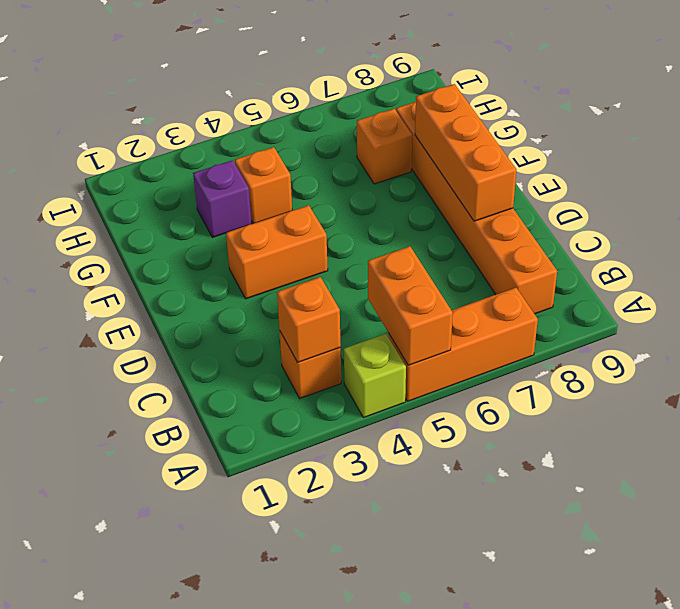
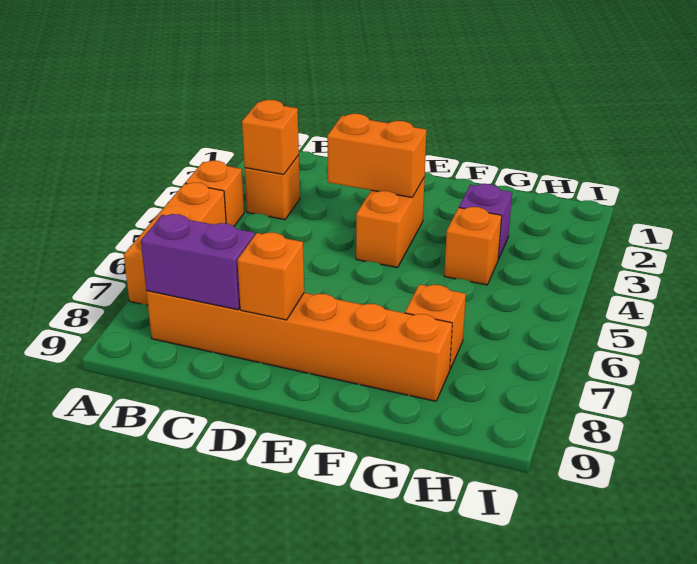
lime brick A4 level 1 -> orange brick A4 level 1
orange brick A5:B5 level 2 -> orange brick D3:E3 level 2
none -> purple brick B8:C8 level 2
orange brick D8:F8 level 2 -> orange brick D8 level 2

